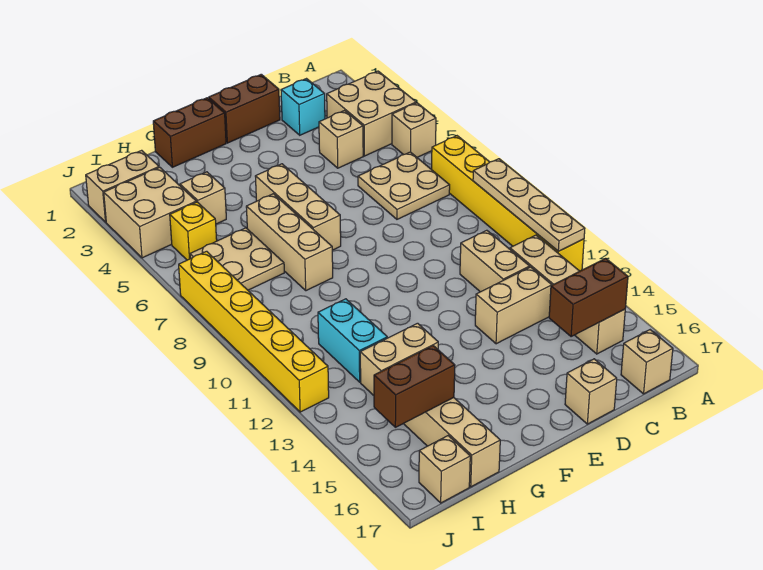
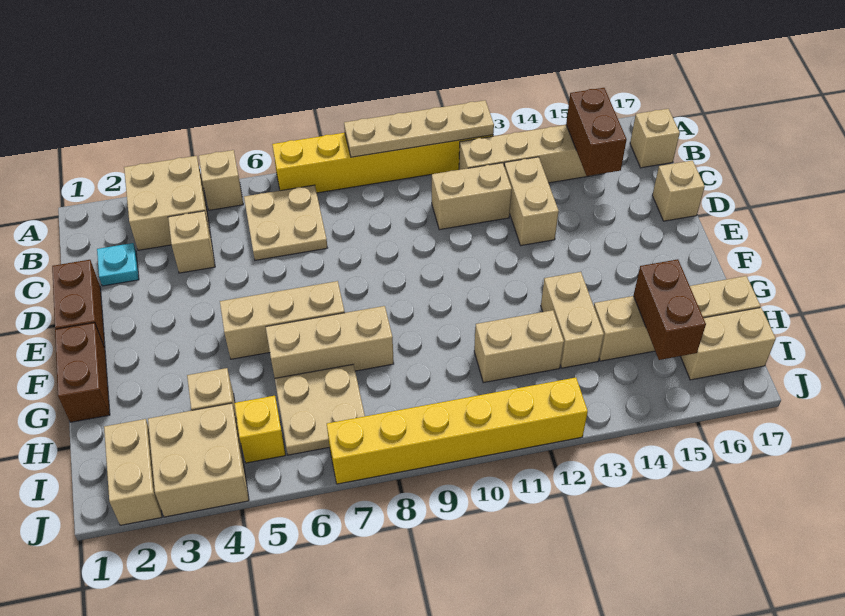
cyan brick C2 level 1 -> cyan plate C2 level 1
cyan brick H11:H12 level 1 -> tan brick H11:H12 level 1
tan brick I17 level 1 -> tan brick I16:I17 level 1

